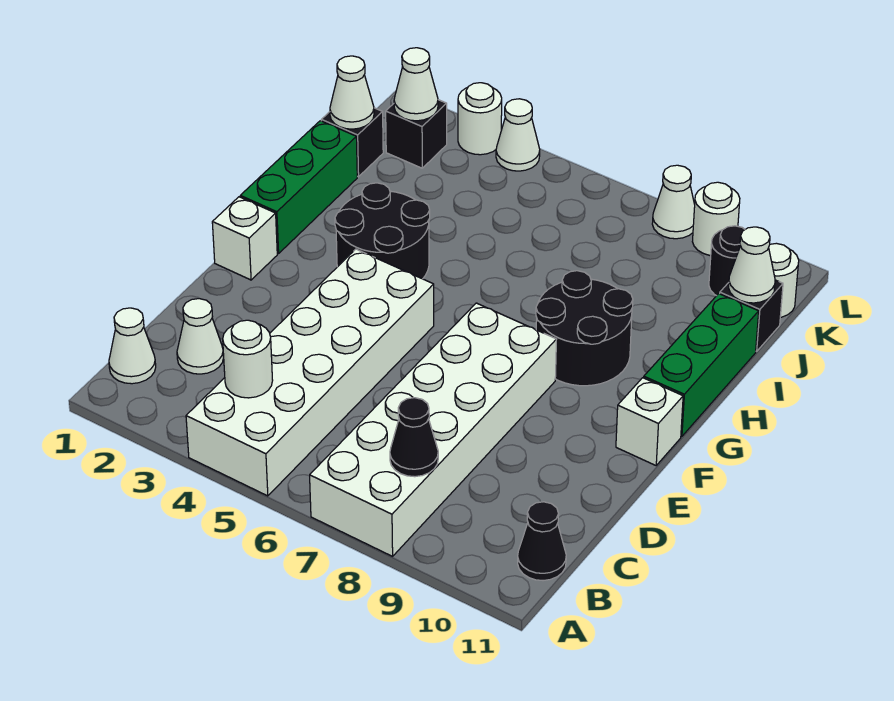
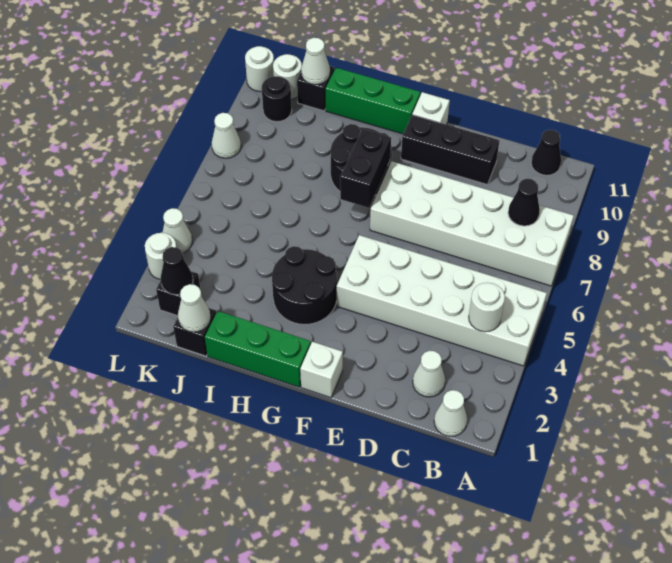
none -> black brick D10:F10 level 1
none -> black brick G7:G8 level 2
white cone K2 level 2 -> black cone K2 level 2
white round brick L9 level 1 -> white round brick L11 level 1

